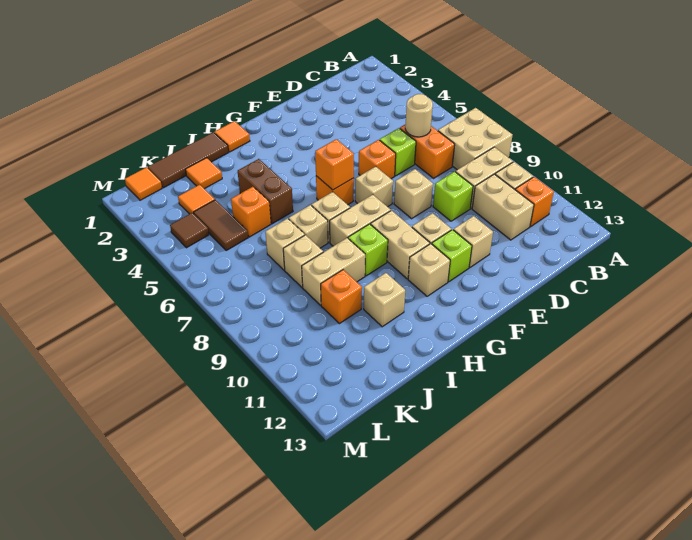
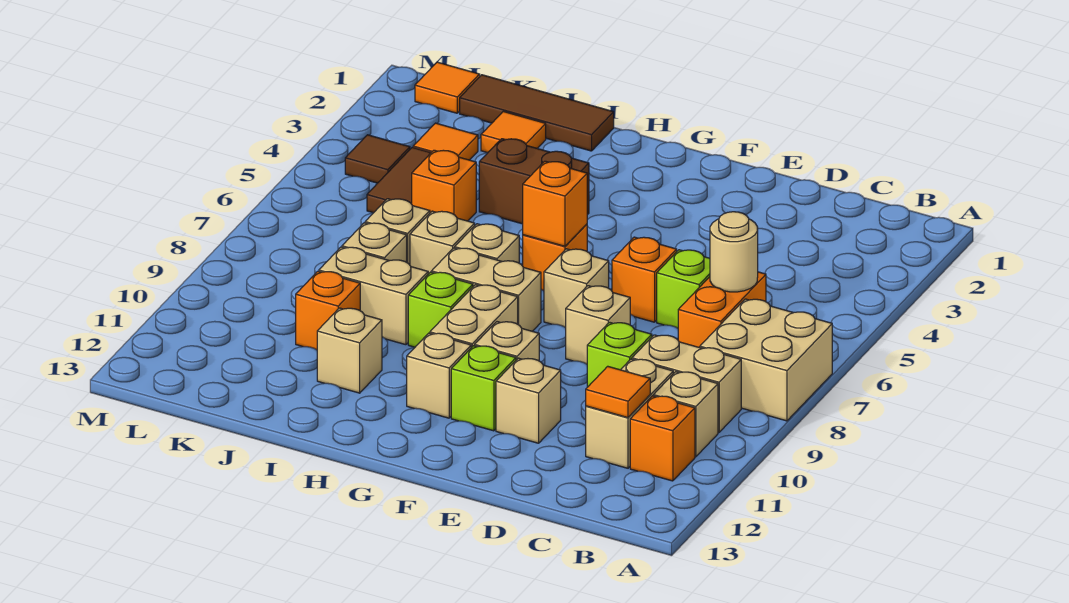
orange tile H1 level 1 -> orange tile C11 level 2
brown brick I4:I5 level 1 -> brown brick H4:I4 level 1

